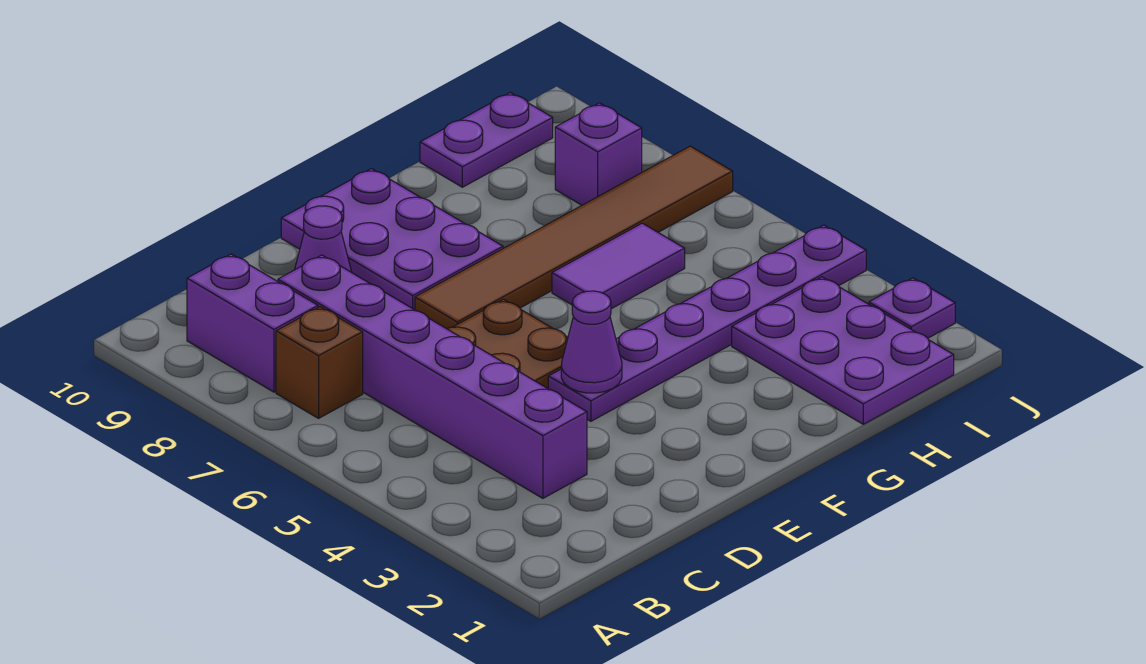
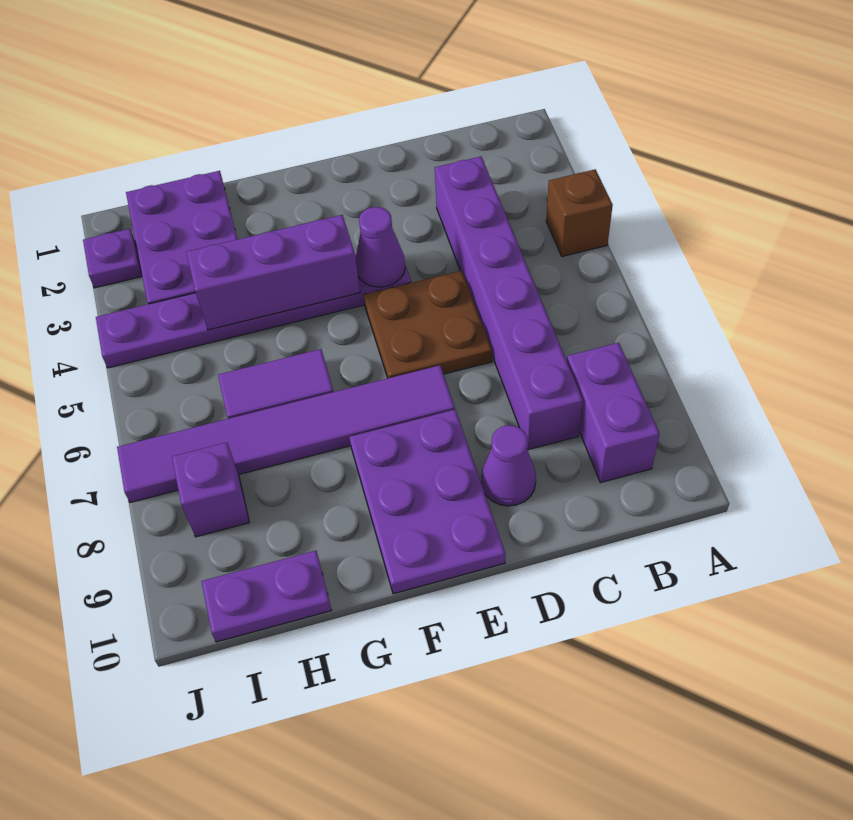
brown brick B7 level 1 -> brown brick A4 level 1
brown tile E7:J7 level 1 -> purple tile E7:J7 level 1
none -> purple brick F4:H4 level 2

